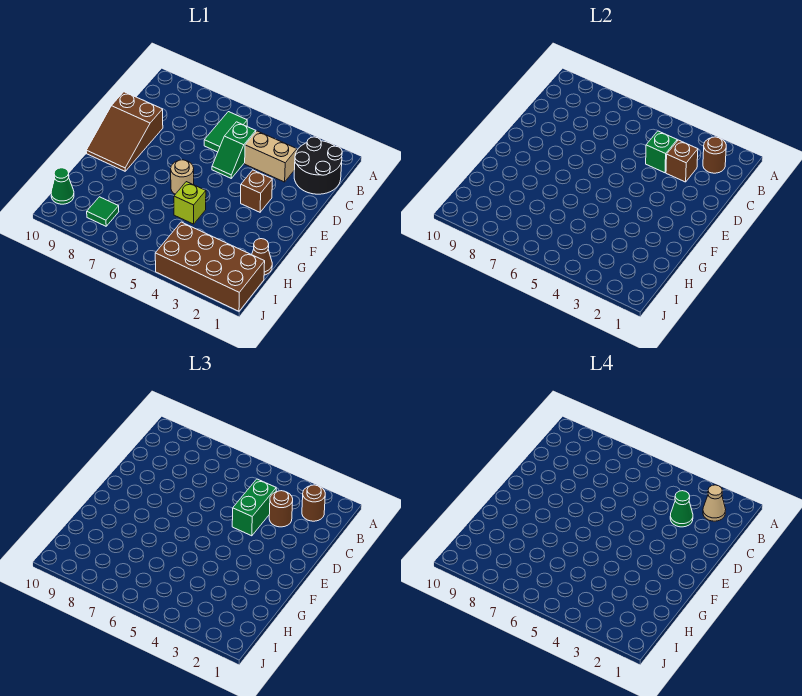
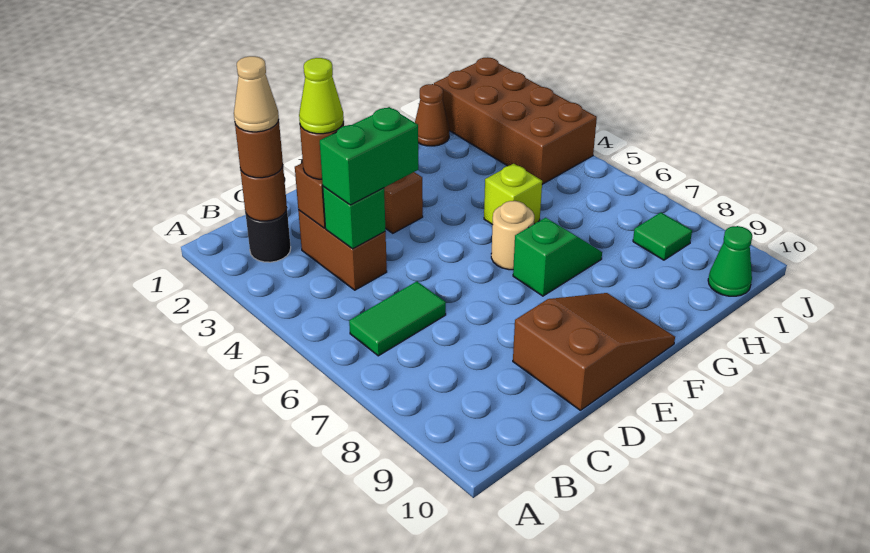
black round brick B1:C2 level 1 -> black round brick B2 level 1
tan brick C3:C4 level 1 -> brown brick C3:C4 level 1
green cone C3 level 4 -> lime cone C3 level 4
green slope C5:D5 level 1 top C -> green slope F7:G7 level 1 top F

